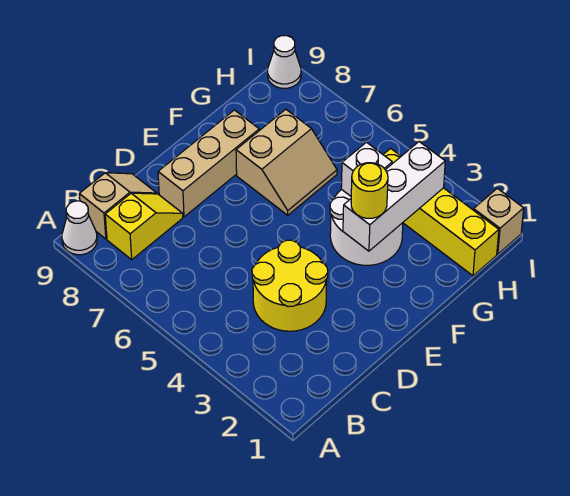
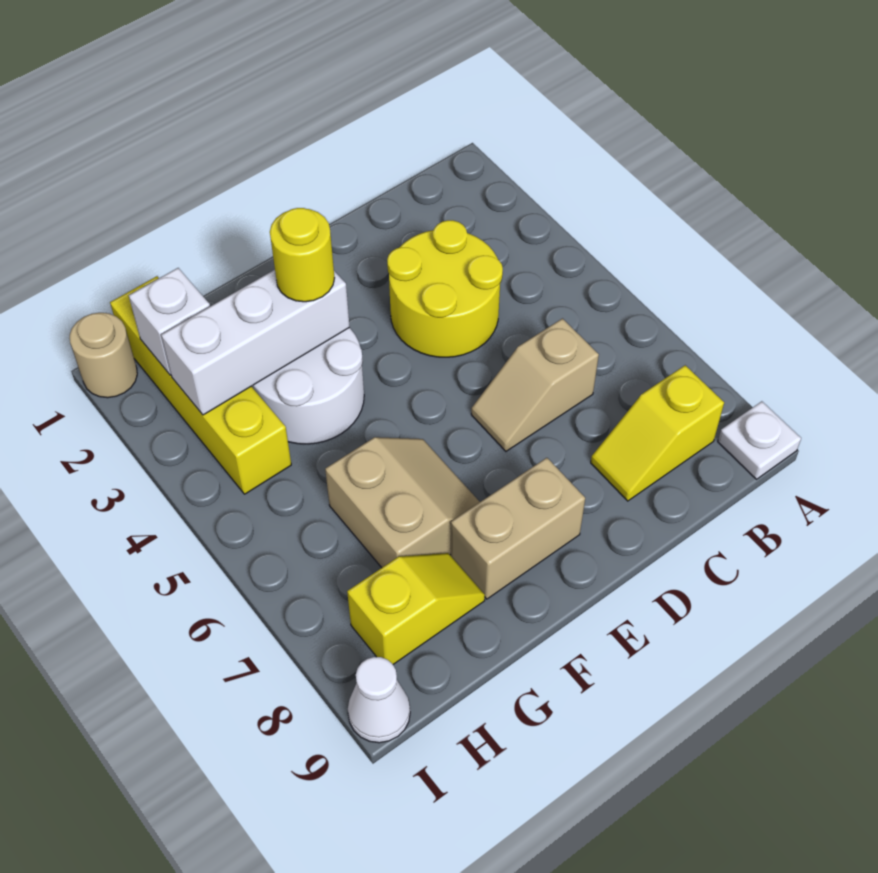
white cone A9 level 1 -> white plate A9 level 1
tan slope B9:C9 level 1 top B -> tan slope C6:D6 level 1 top C
tan brick D8:F8 level 1 -> tan brick E8:F8 level 1
tan slope F6:G7 level 1 top 7 -> tan slope F6:G7 level 1 top G
white brick G4 level 2 -> white brick H2 level 2
none -> yellow slope G8:H8 level 1 top H
tan brick I1 level 1 -> tan round brick I1 level 1

